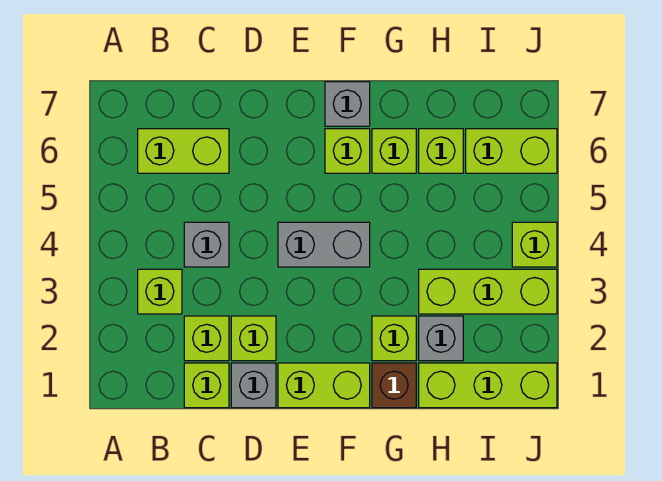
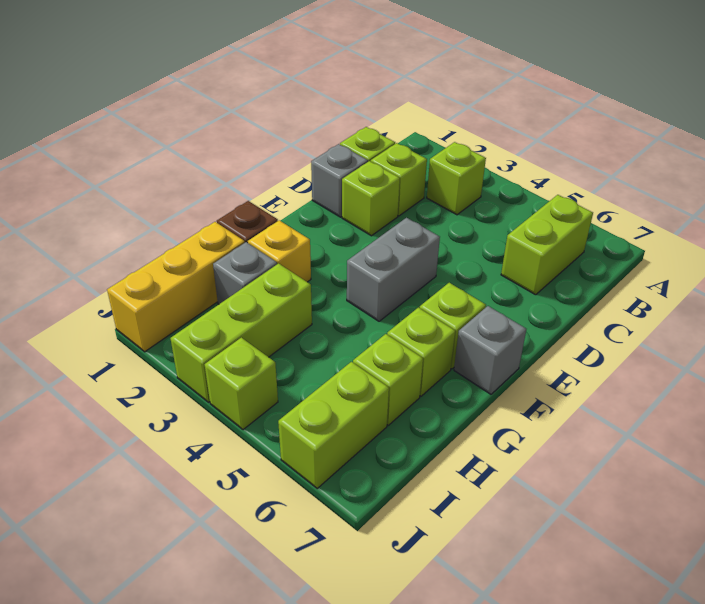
grey brick C4 level 1 -> none
lime brick E1:F1 level 1 -> none
lime brick G2 level 1 -> yellow brick G2 level 1
lime brick H1:J1 level 1 -> yellow brick H1:J1 level 1

